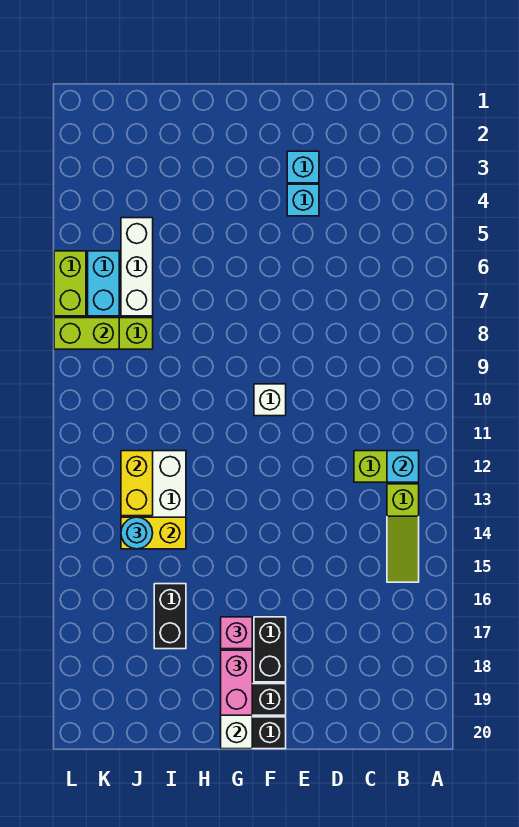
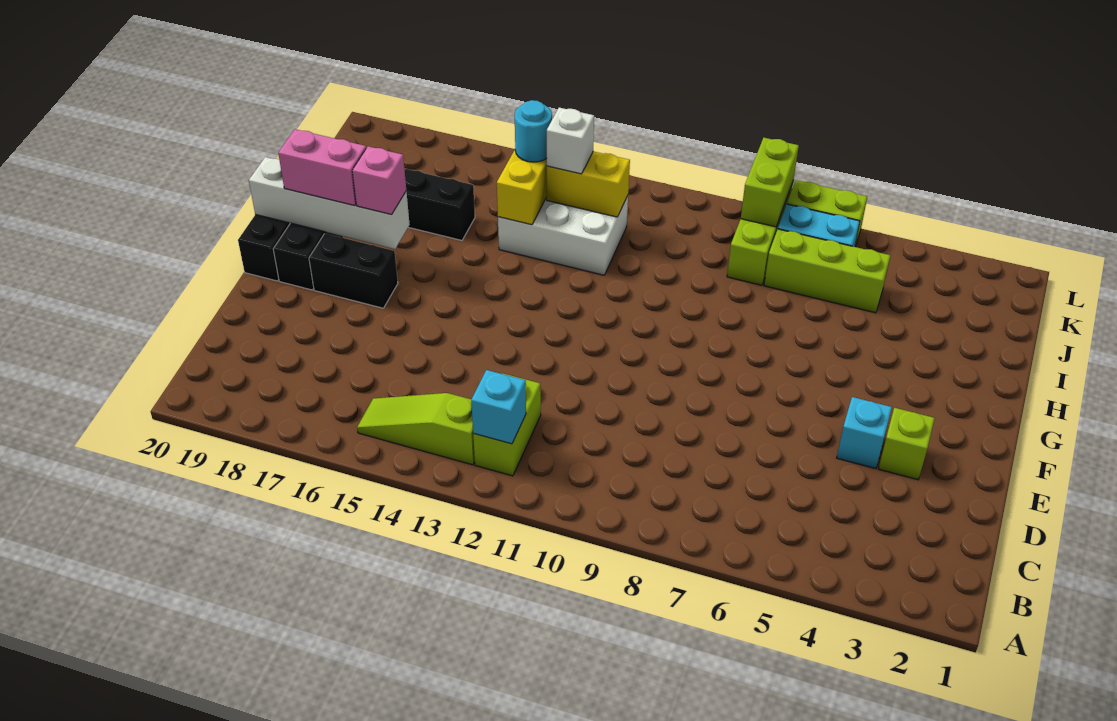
cyan brick E3 level 1 -> lime brick E3 level 1
white brick F10 level 1 -> white brick J13 level 3
white brick J5:J7 level 1 -> lime brick J5:J7 level 1

